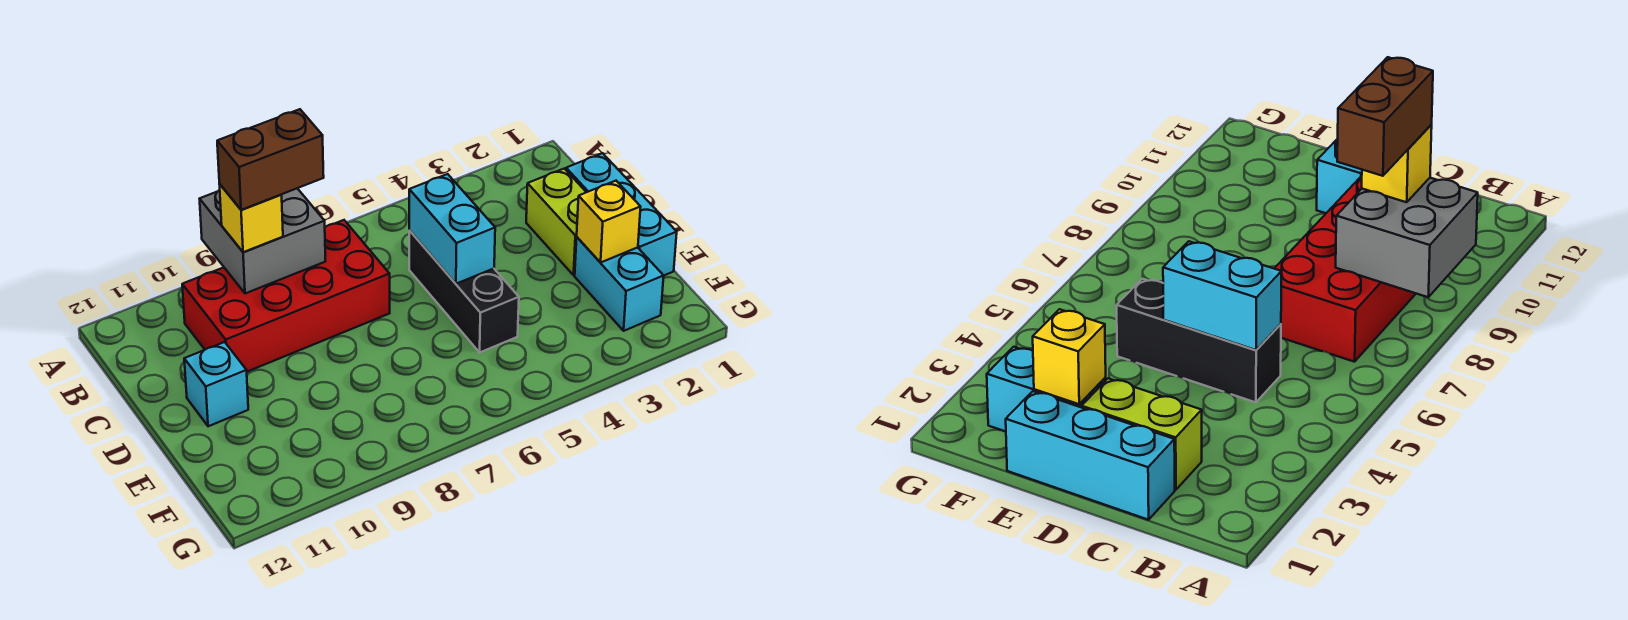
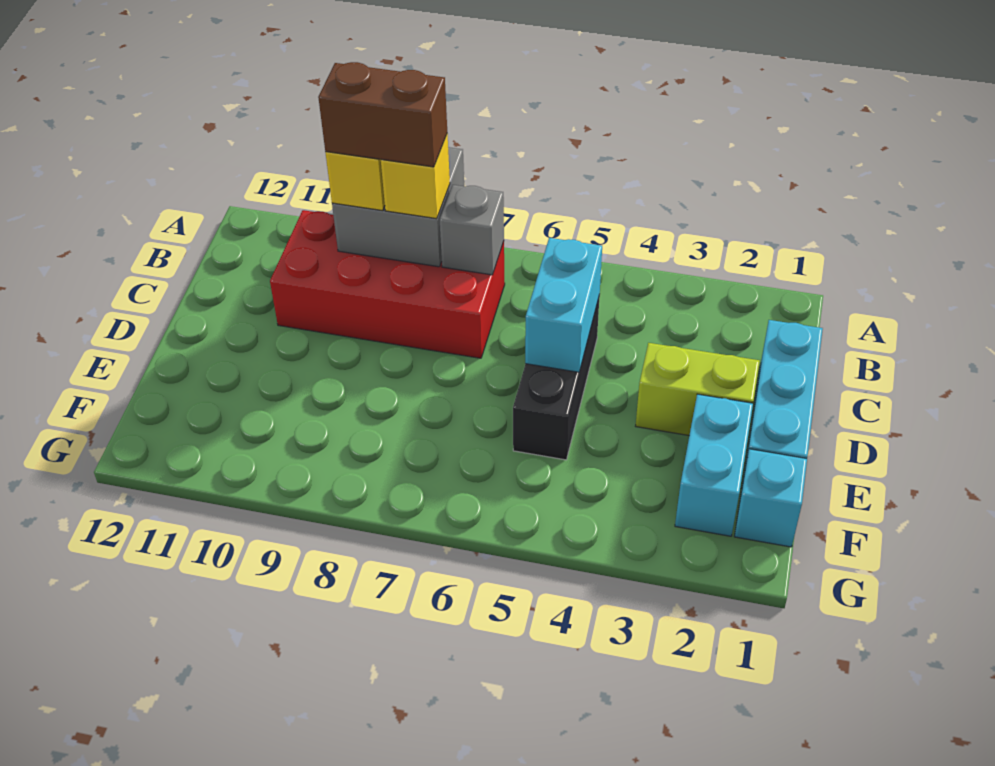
none -> grey brick B7 level 2
lime brick C2:D2 level 1 -> lime brick D2:D3 level 1
cyan brick D11 level 1 -> cyan brick F1 level 1
yellow brick E2 level 2 -> yellow brick B8 level 3

